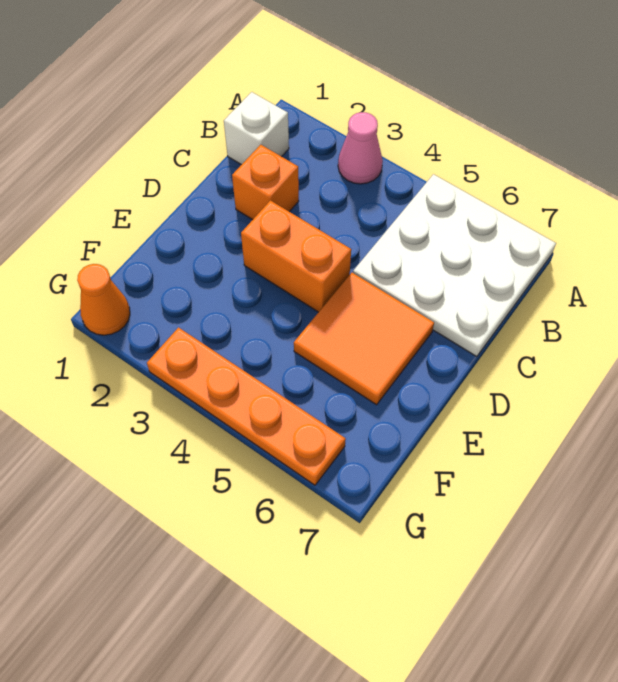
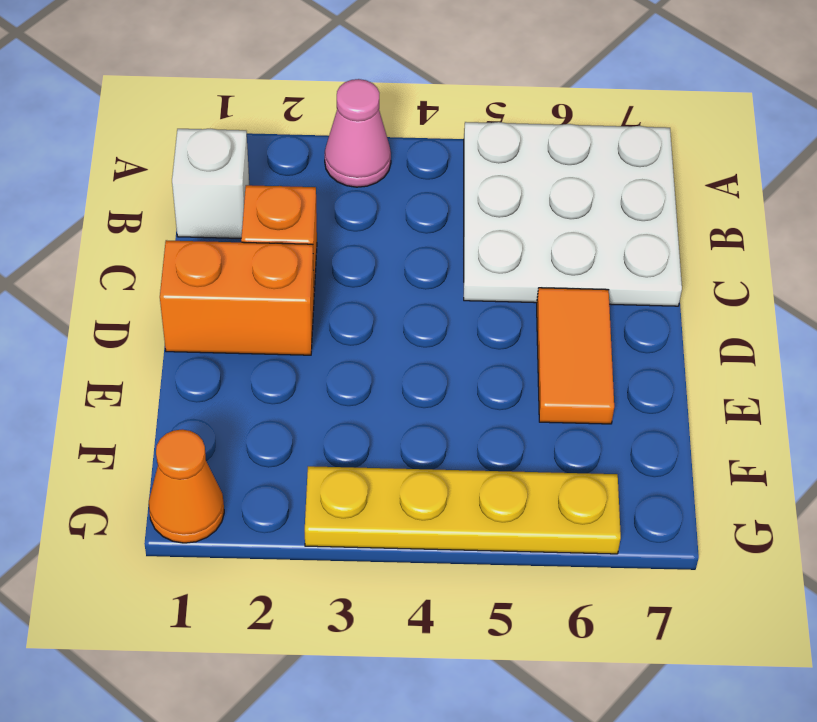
orange brick D3:D4 level 1 -> orange brick D1:D2 level 1
orange tile D5:E6 level 1 -> orange tile D6:E6 level 1
orange plate G3:G6 level 1 -> yellow plate G3:G6 level 1

